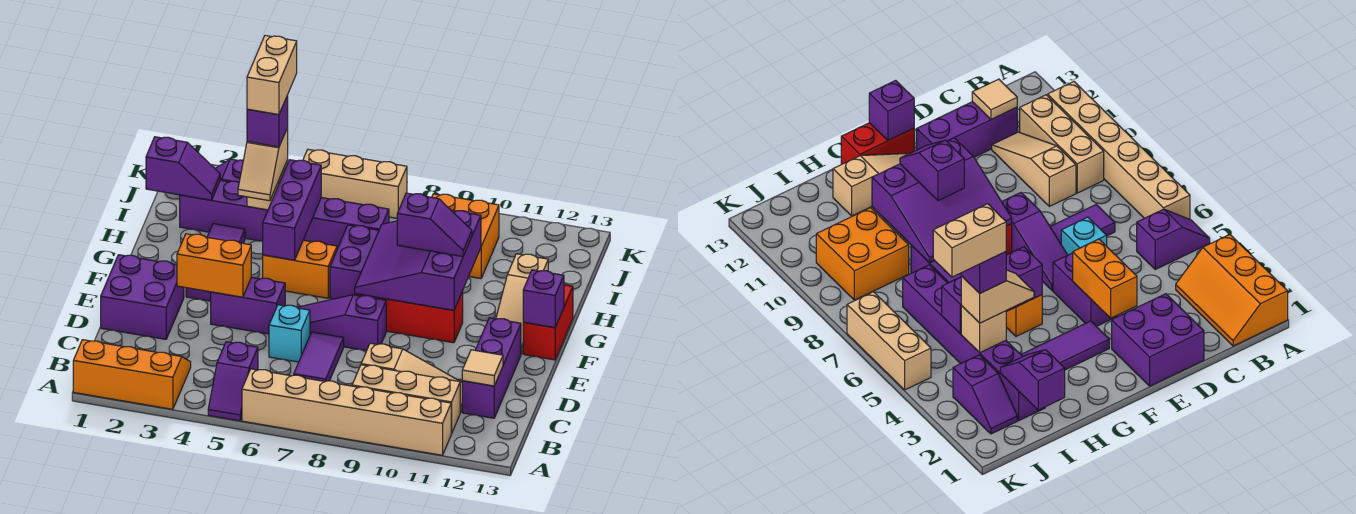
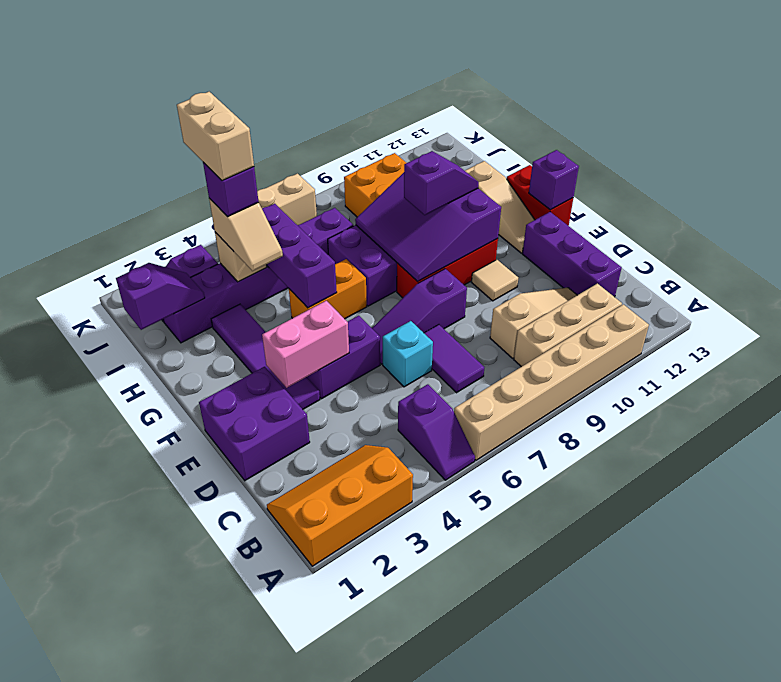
tan tile C12 level 2 -> tan tile E10 level 1
orange brick E3:E4 level 2 -> pink brick E3:E4 level 2
purple tile F3:H3 level 1 -> purple tile E3:H3 level 1

